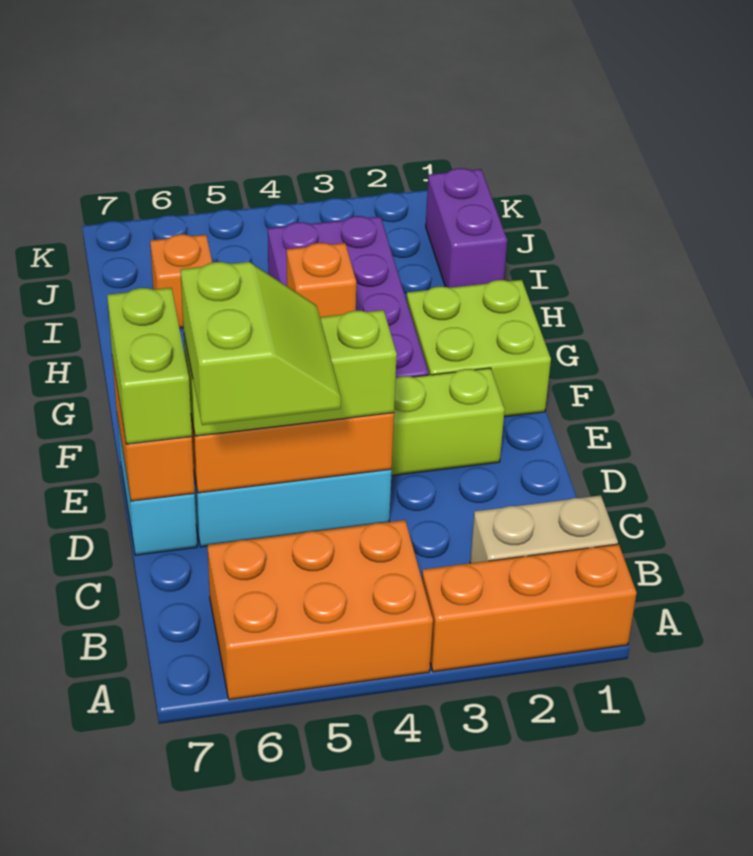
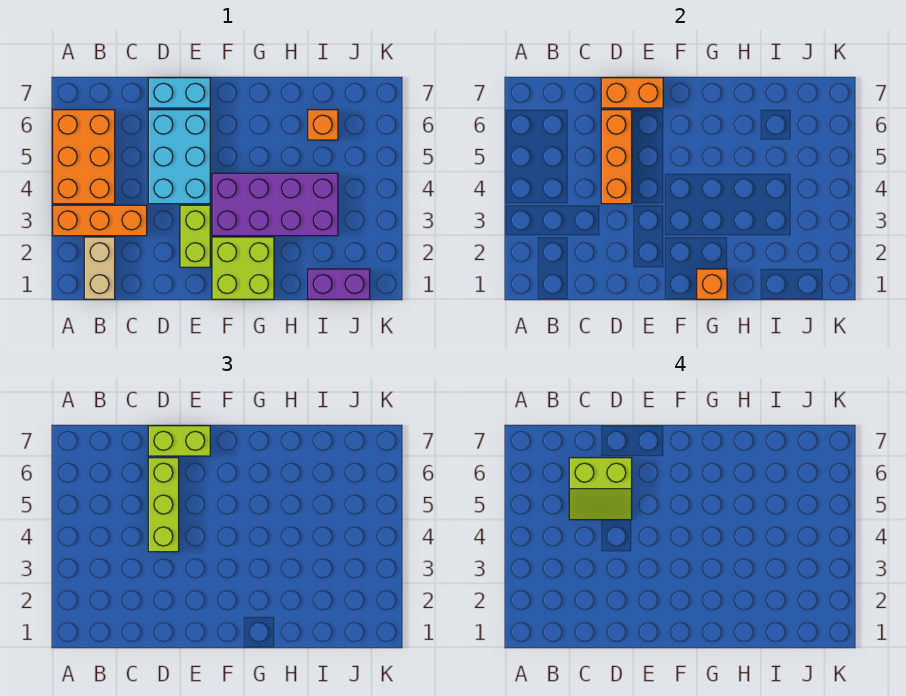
orange brick A1:A3 level 1 -> orange brick A3:C3 level 1
orange brick G4 level 2 -> orange brick G1 level 2

